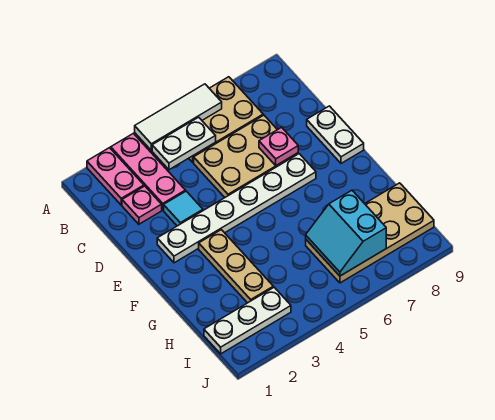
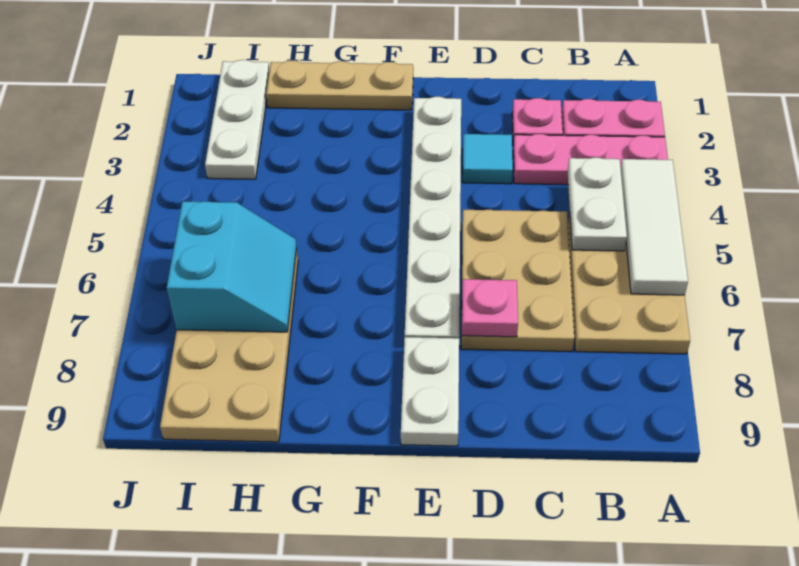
white plate D9:E9 level 1 -> white plate E8:E9 level 1
tan plate F3:H3 level 1 -> tan plate F1:H1 level 1
cyan slope H6:I7 level 2 top 7 -> cyan slope H6:I7 level 2 top I

